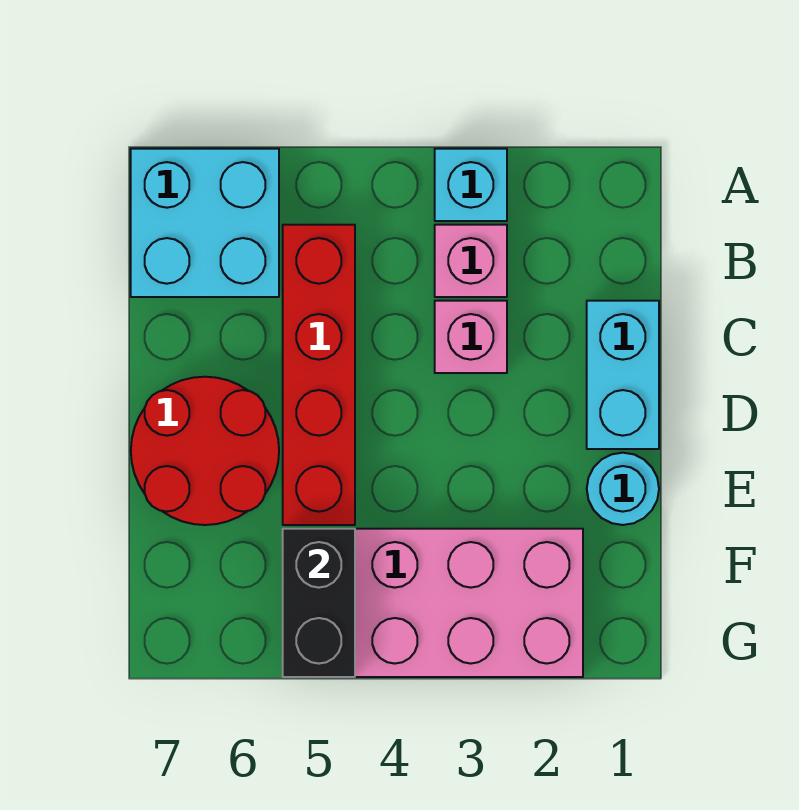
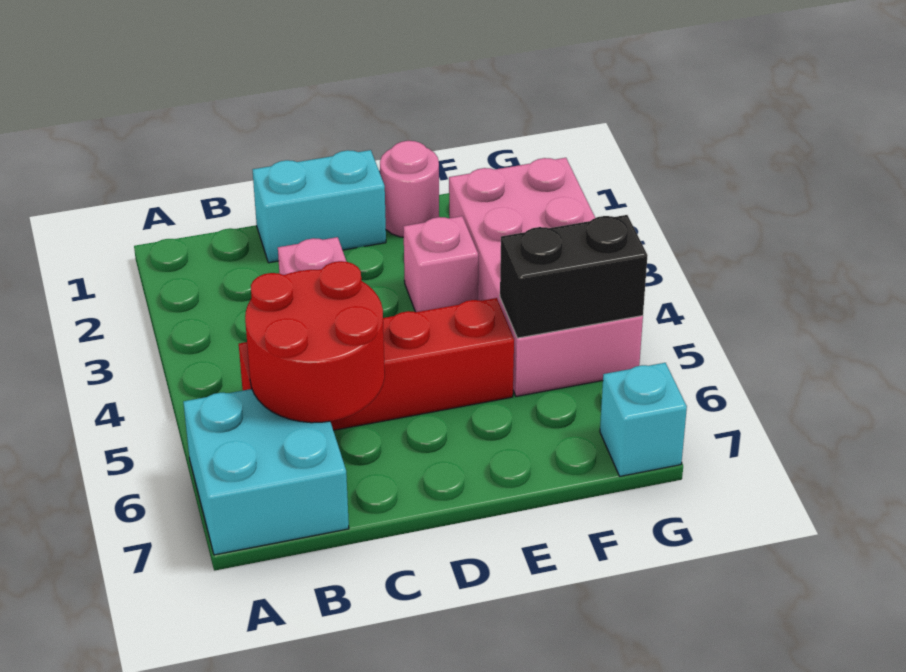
cyan brick A3 level 1 -> cyan brick G7 level 1
pink brick B3 level 1 -> pink brick E3 level 1
red round brick D6:E7 level 1 -> red round brick B5:C6 level 2
cyan round brick E1 level 1 -> pink round brick E1 level 1

